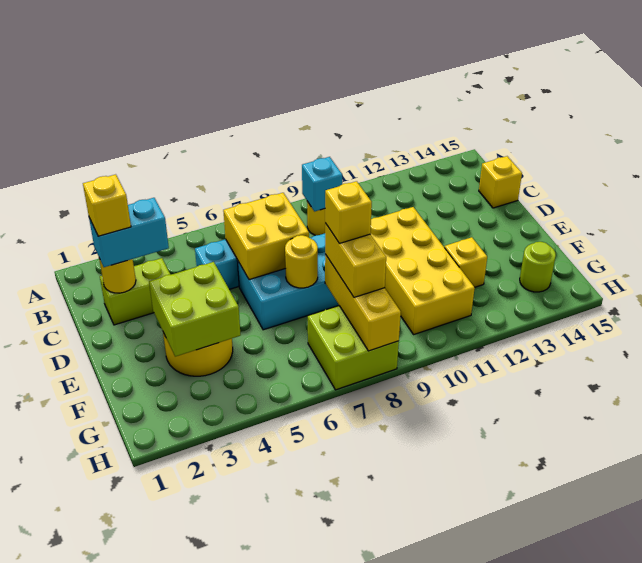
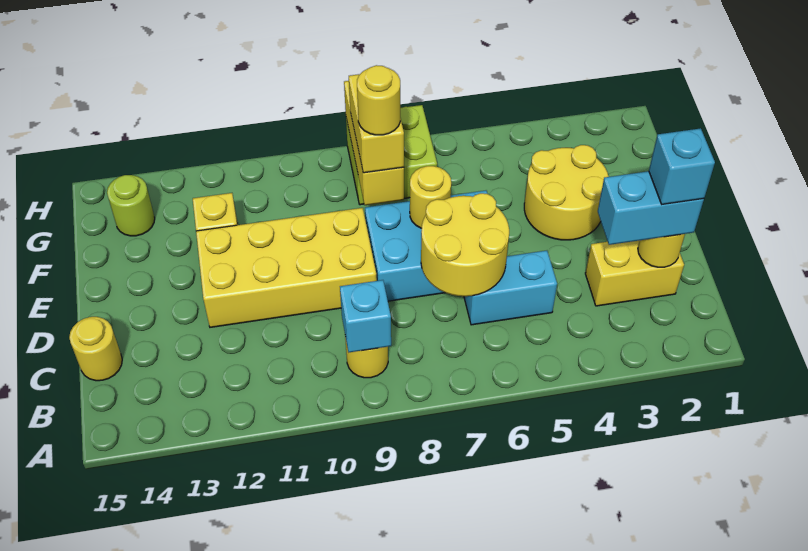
lime brick C2:C3 level 1 -> yellow brick C2:C3 level 1
yellow brick C2 level 4 -> cyan brick C2 level 4
yellow brick C6:D7 level 2 -> yellow round brick C6:D7 level 2
yellow brick C15 level 1 -> yellow round brick C15 level 1
yellow brick D10:G11 level 1 -> yellow brick D9:E12 level 1
lime brick E3:F4 level 2 -> none
yellow brick F8 level 4 -> yellow round brick F8 level 4

